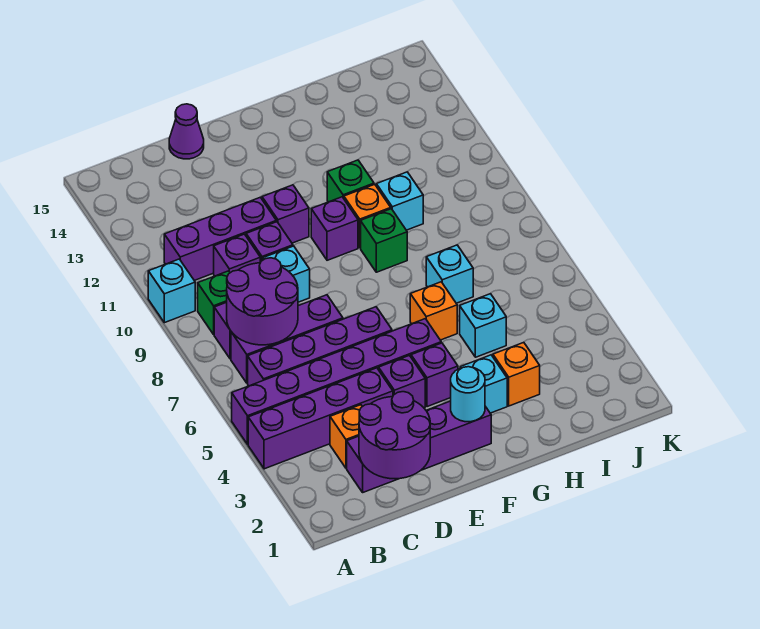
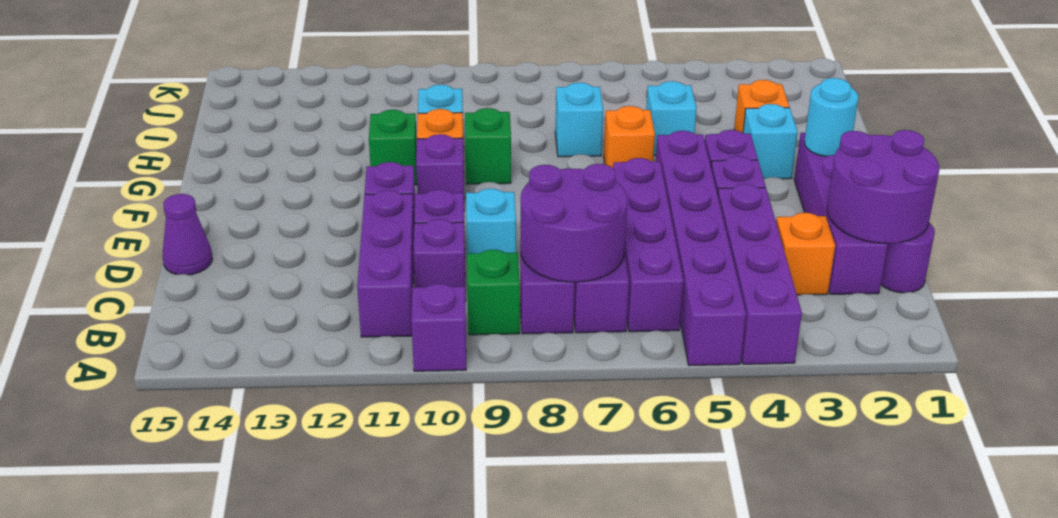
cyan brick A10 level 1 -> purple brick A10 level 1
none -> purple round brick C1 level 1

